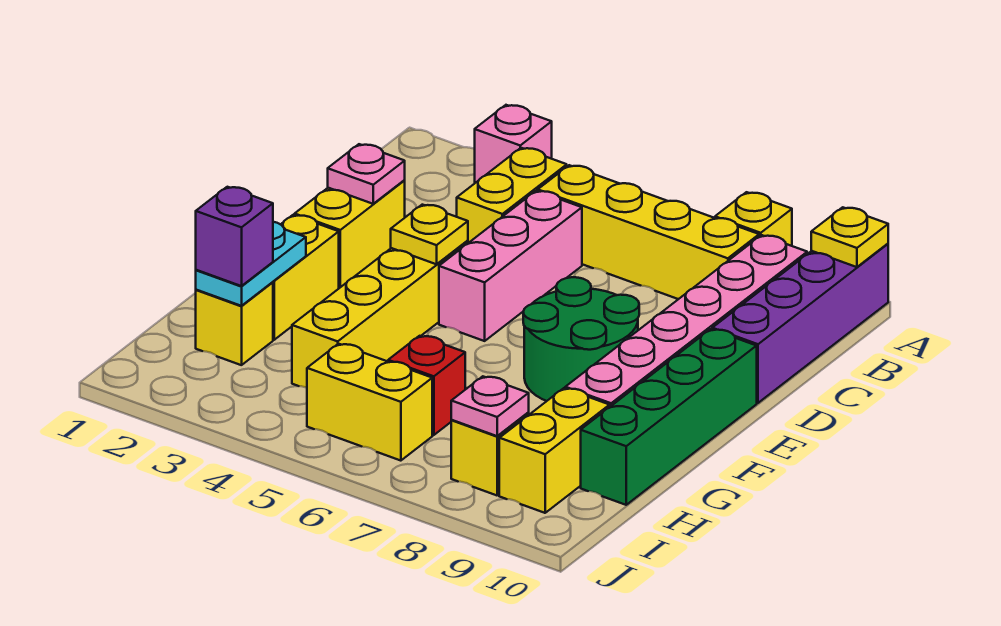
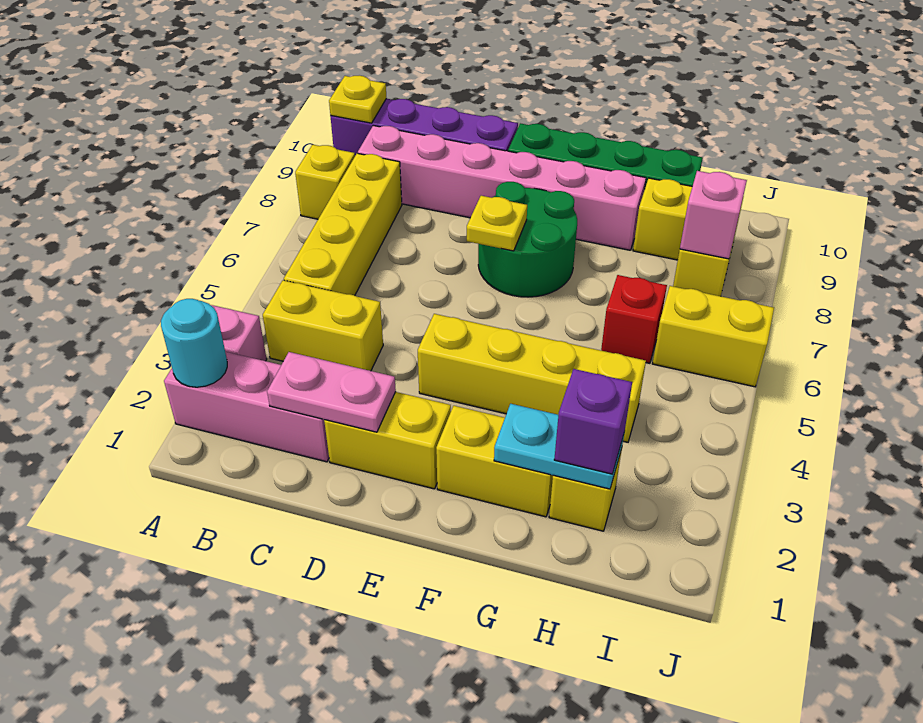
none -> cyan round brick A2 level 2
pink brick C5:E5 level 1 -> pink brick A2:C2 level 1
pink plate D2 level 2 -> pink plate C2:D2 level 2
yellow plate E4 level 2 -> yellow plate E7 level 2
yellow brick I5:I6 level 1 -> yellow brick I6:J6 level 1
pink plate I8 level 2 -> pink brick I8 level 2

